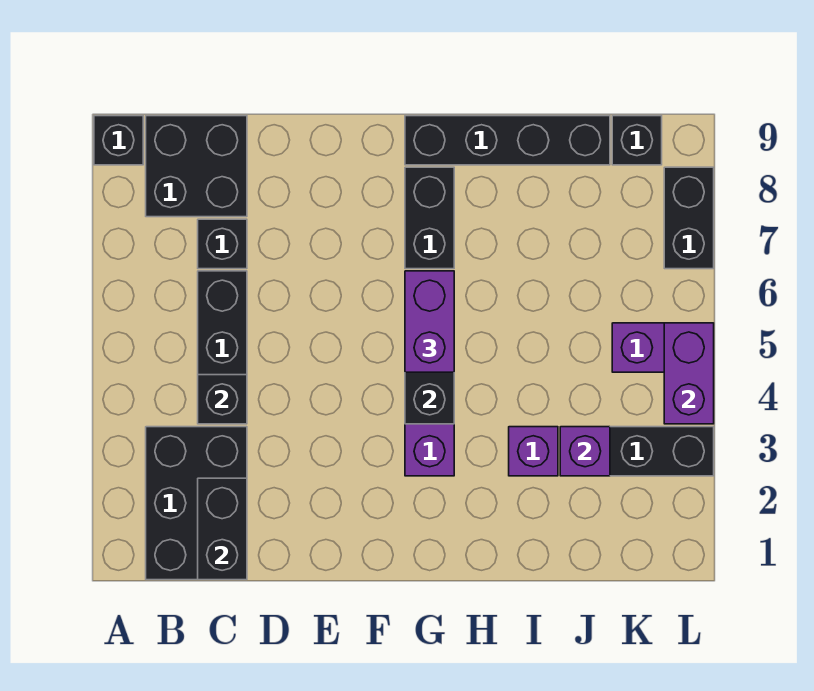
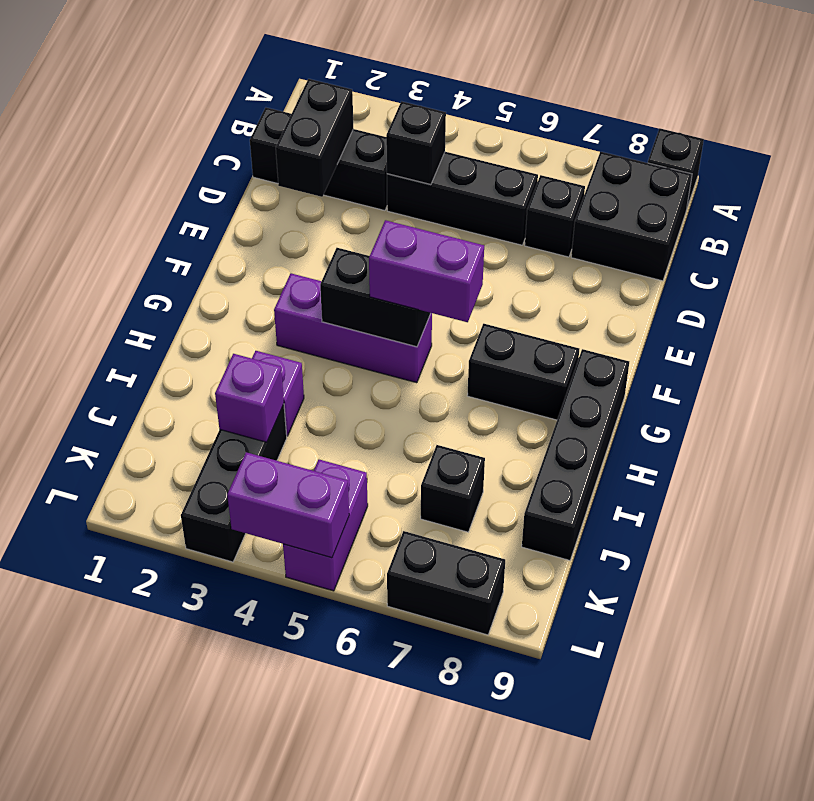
black brick B1:C3 level 1 -> black brick C1:C3 level 1
black brick C1:C2 level 2 -> black brick C2:D2 level 2
black brick K9 level 1 -> black brick J7 level 1

